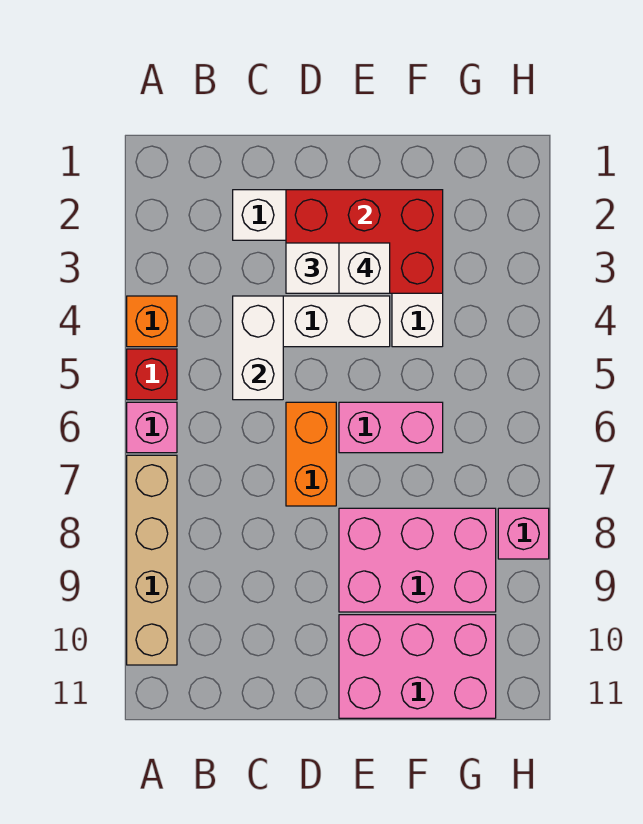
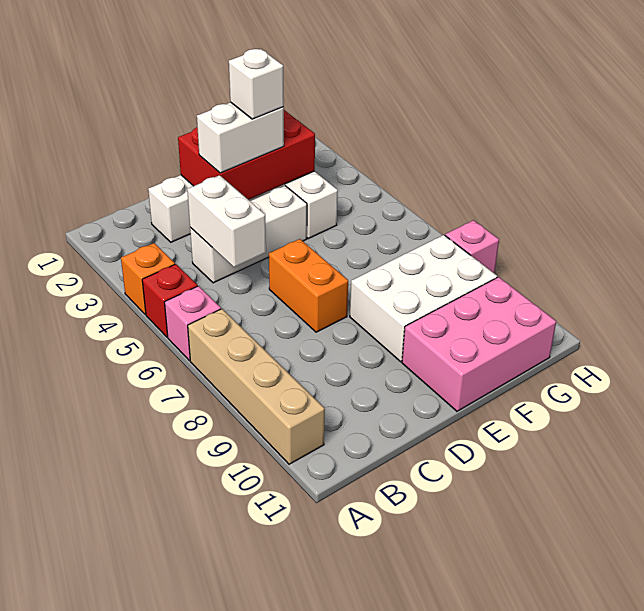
pink brick E6:F6 level 1 -> none
pink brick E8:G9 level 1 -> white brick E8:G9 level 1

